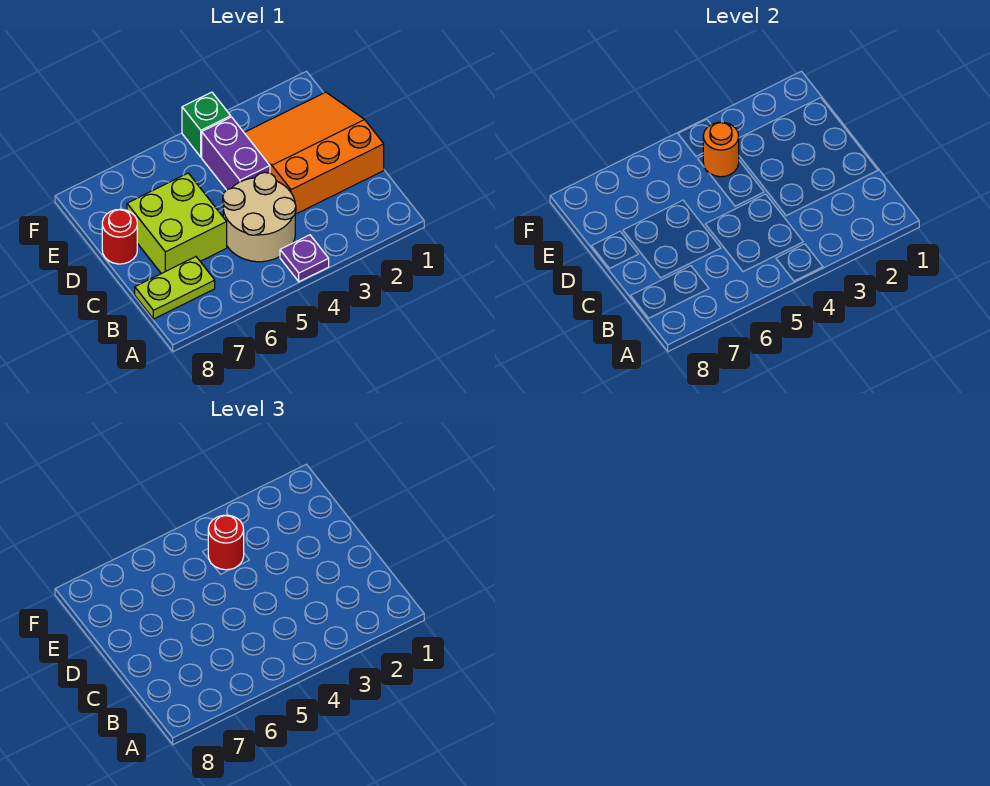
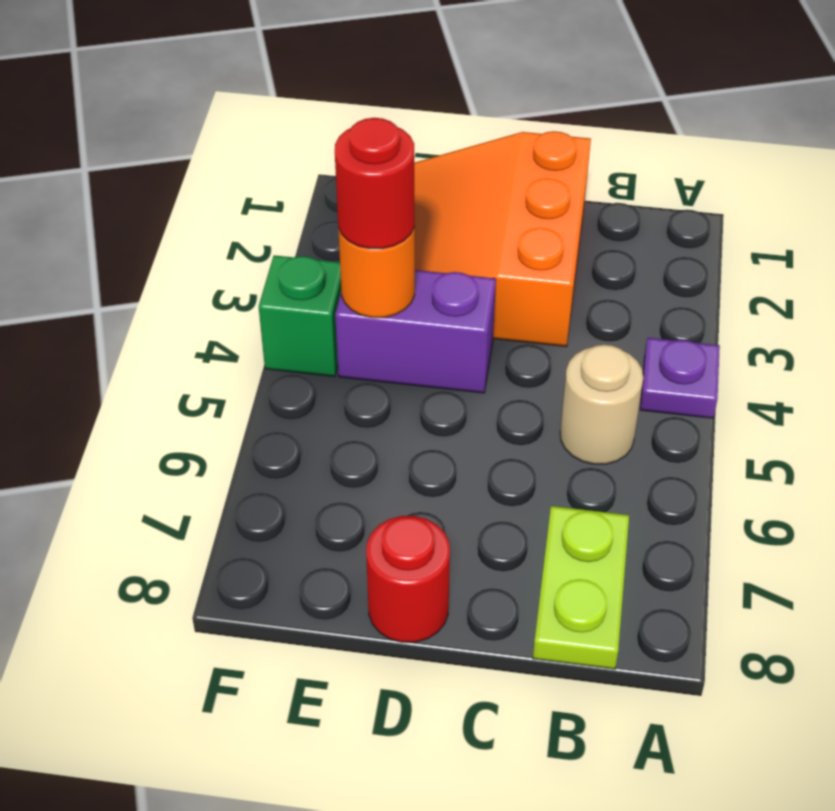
tan round brick B4:C5 level 1 -> tan round brick B5 level 1
lime brick C6:D7 level 1 -> none

